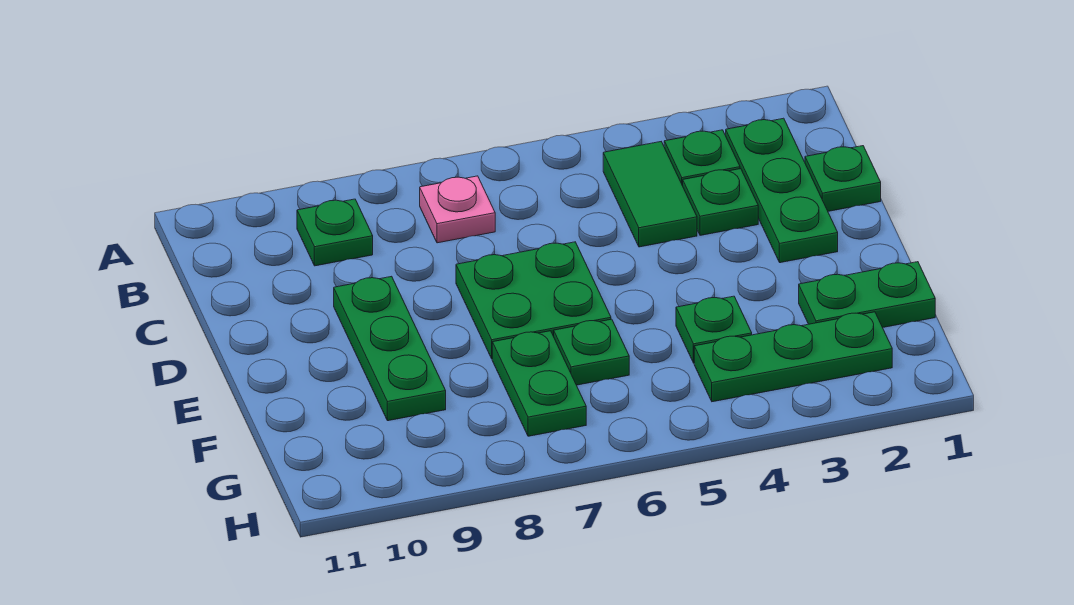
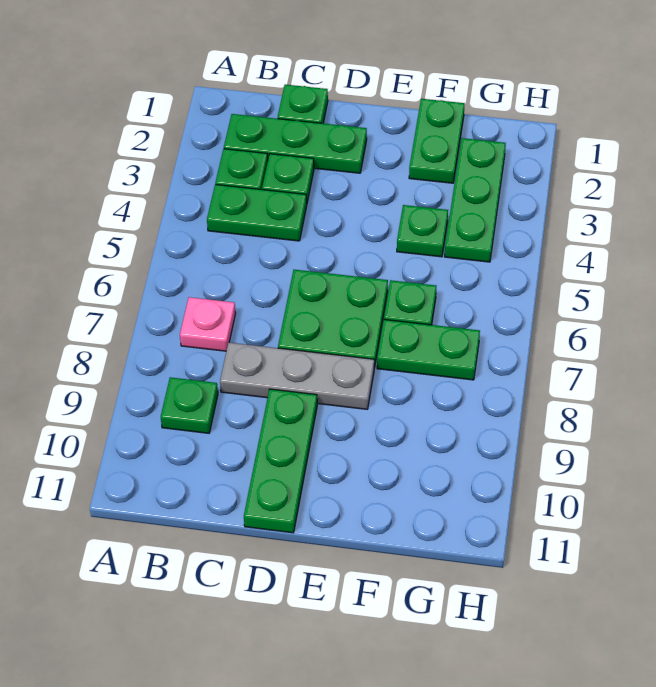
green tile B4:C4 level 1 -> green plate B4:C4 level 1
none -> grey plate C8:E8 level 1
green plate D9:F9 level 1 -> green plate D9:D11 level 1

